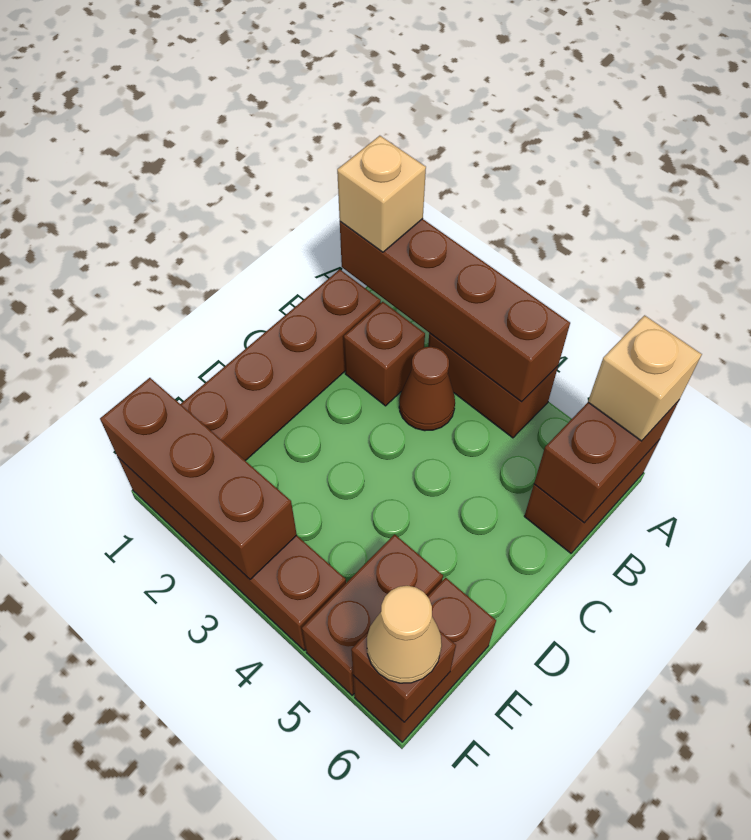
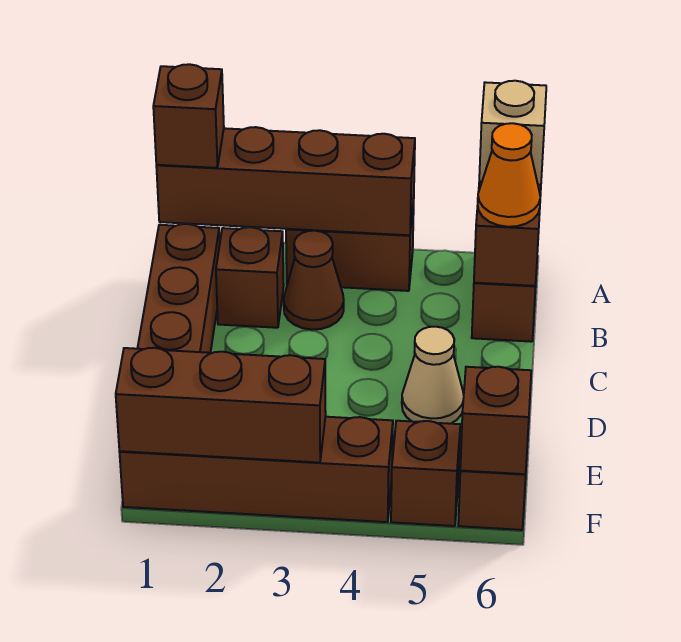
tan brick A1 level 3 -> brown brick A1 level 3
none -> orange cone B6 level 3
brown brick E5:F5 level 1 -> brown brick F5 level 1
tan cone F6 level 3 -> tan cone D5 level 1

